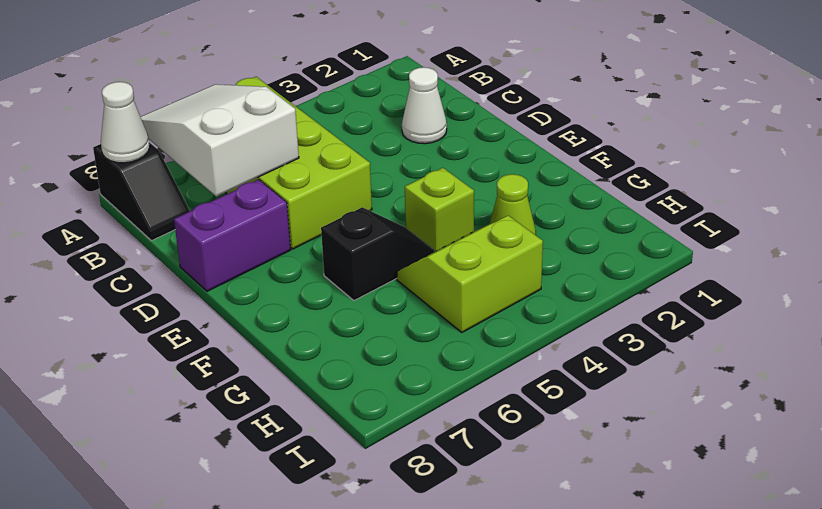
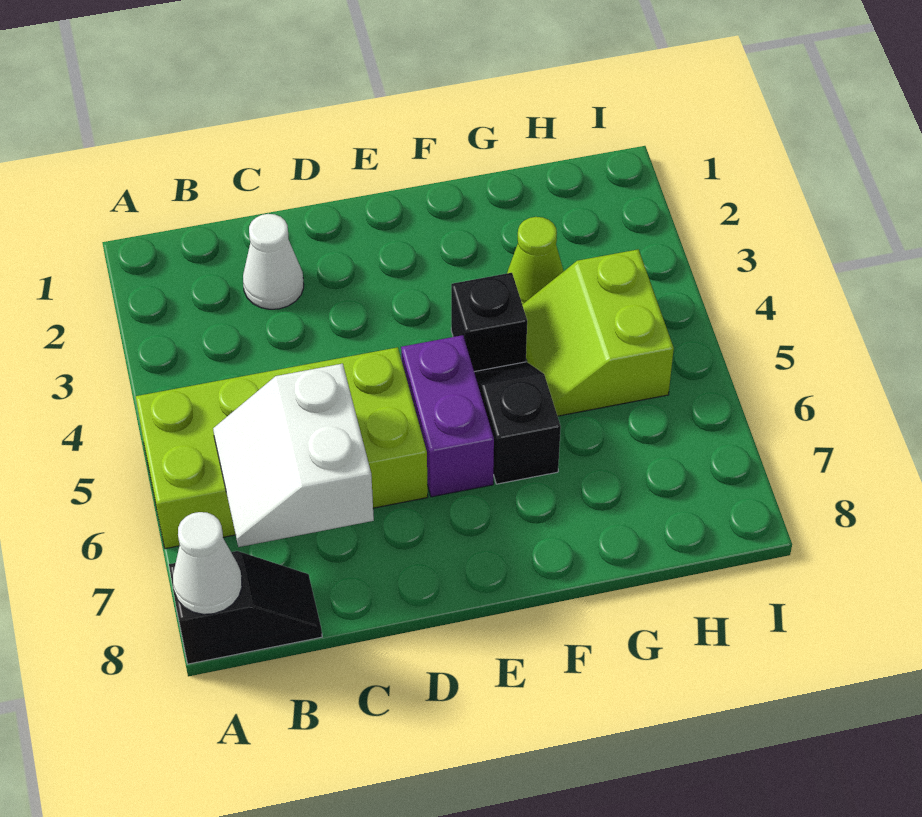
white slope A6:C7 level 2 top C -> white slope B6:C7 level 2 top C
purple brick D7:D8 level 1 -> purple brick E5:E6 level 1
lime brick F4 level 1 -> black brick F4 level 1

